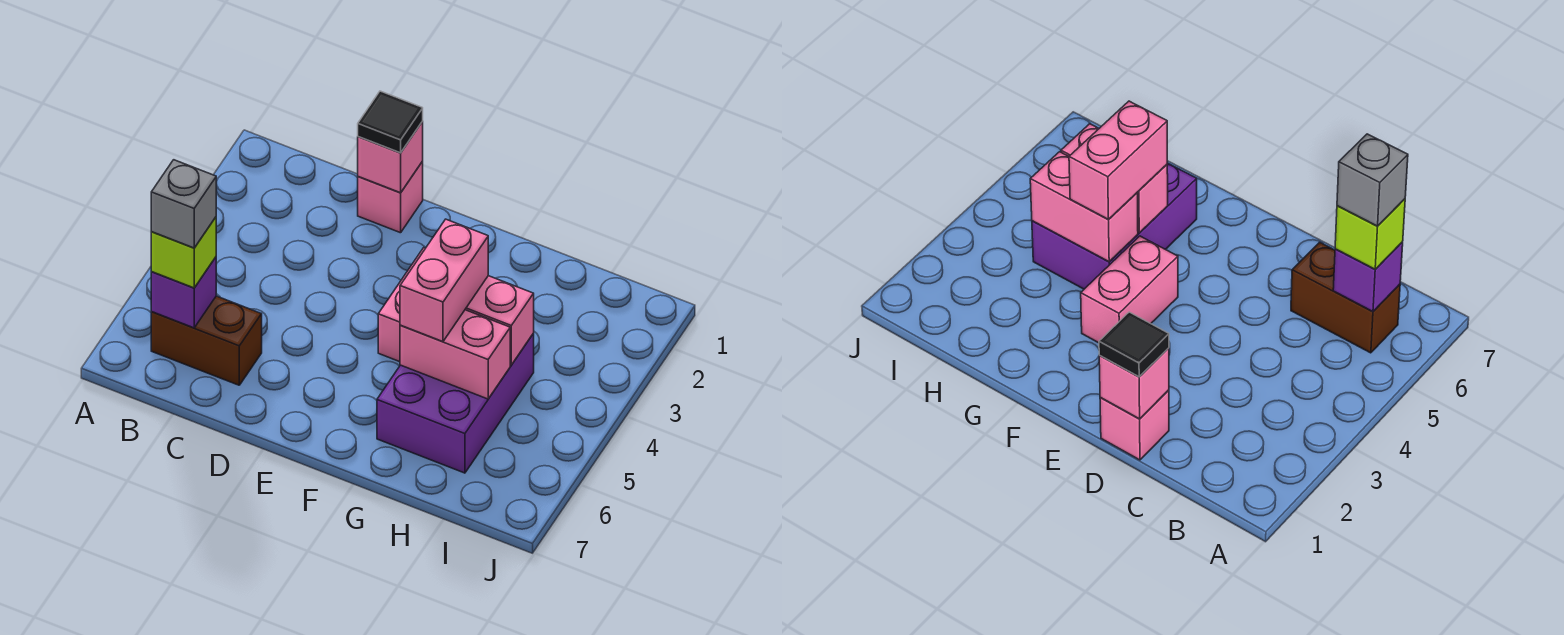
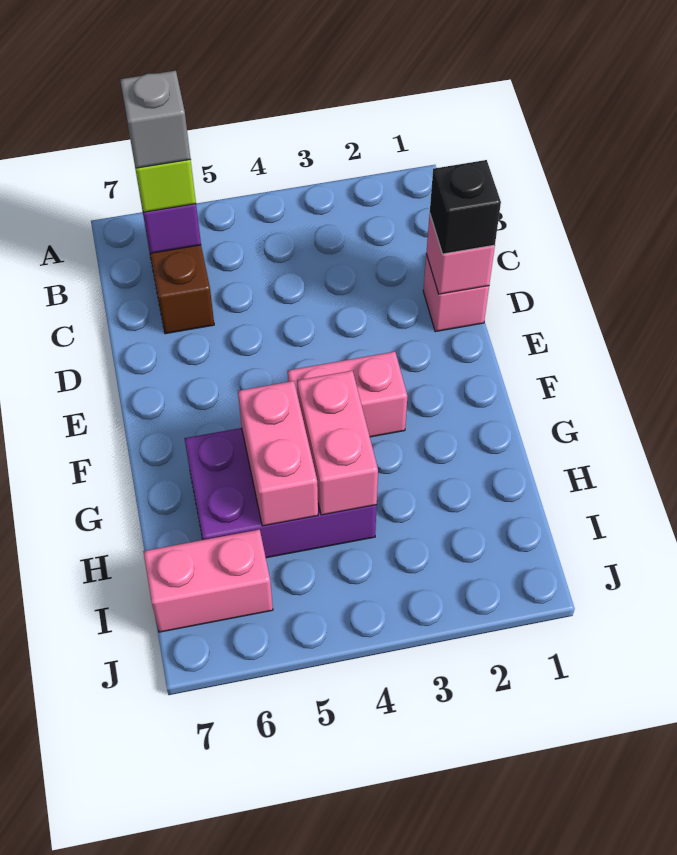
black tile D1 level 3 -> black brick D1 level 3
pink brick G4:G5 level 3 -> pink brick I6:I7 level 1

